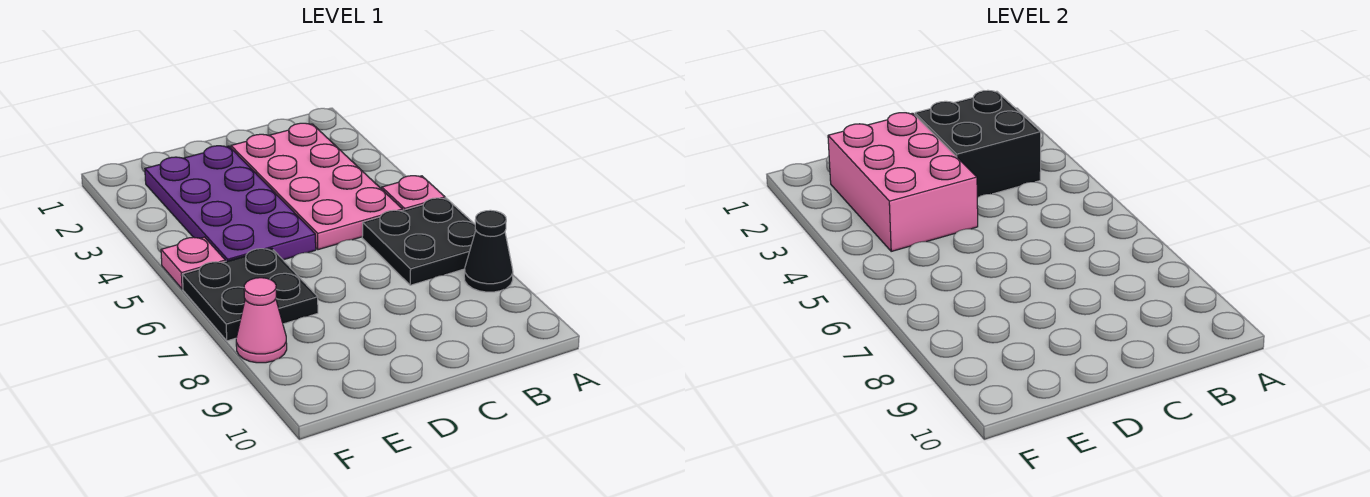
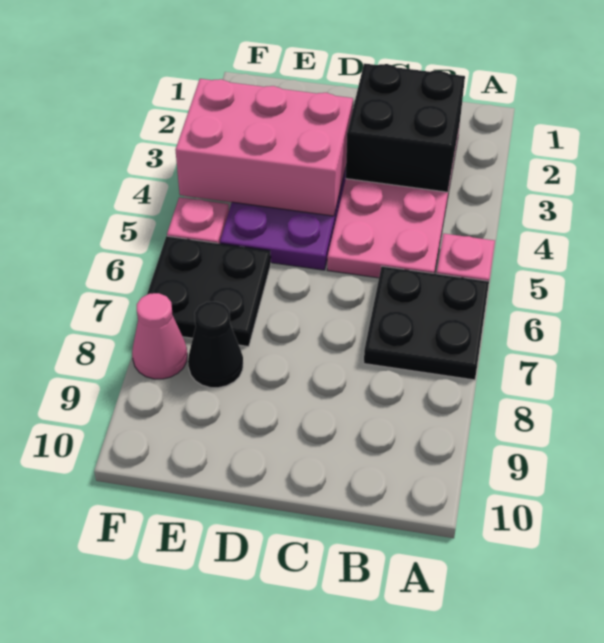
black cone A8 level 1 -> black cone E8 level 1
pink brick D2:E4 level 2 -> pink brick D3:F4 level 2

